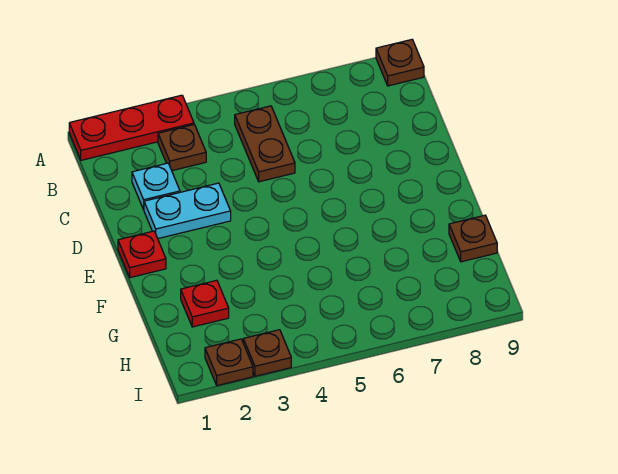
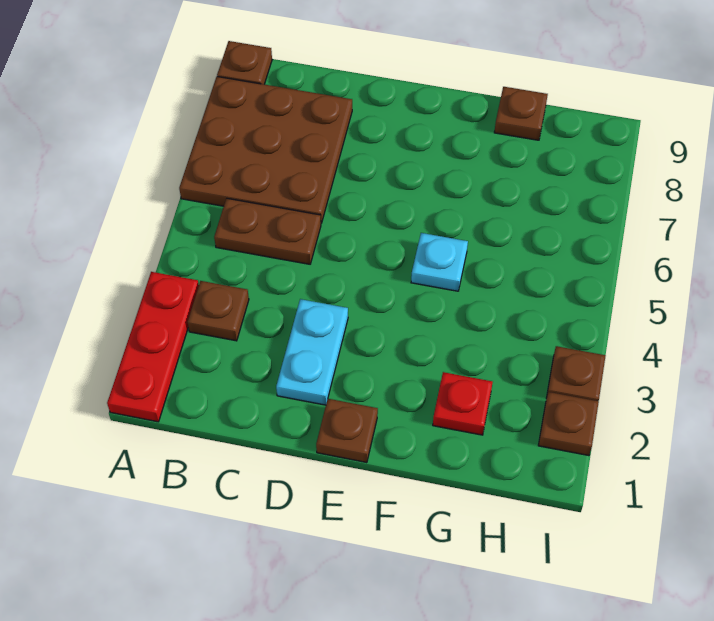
none -> brown plate A6:C8 level 1
cyan plate C2 level 1 -> cyan plate F5 level 1
red plate E1 level 1 -> brown plate E1 level 1

